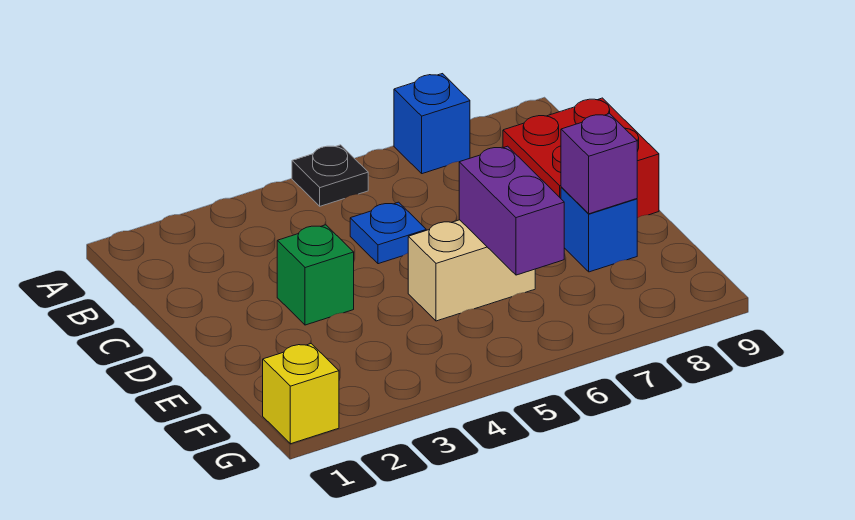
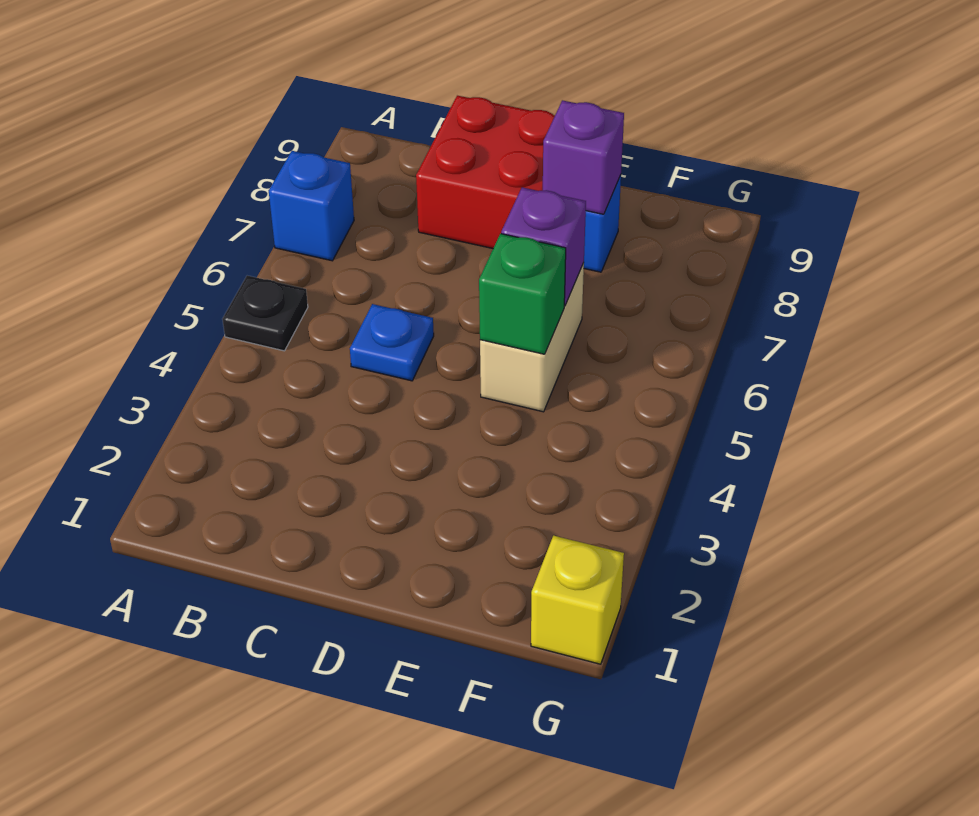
green brick D3 level 1 -> green brick E5 level 2
purple brick E6:F6 level 2 -> purple brick E6 level 2

